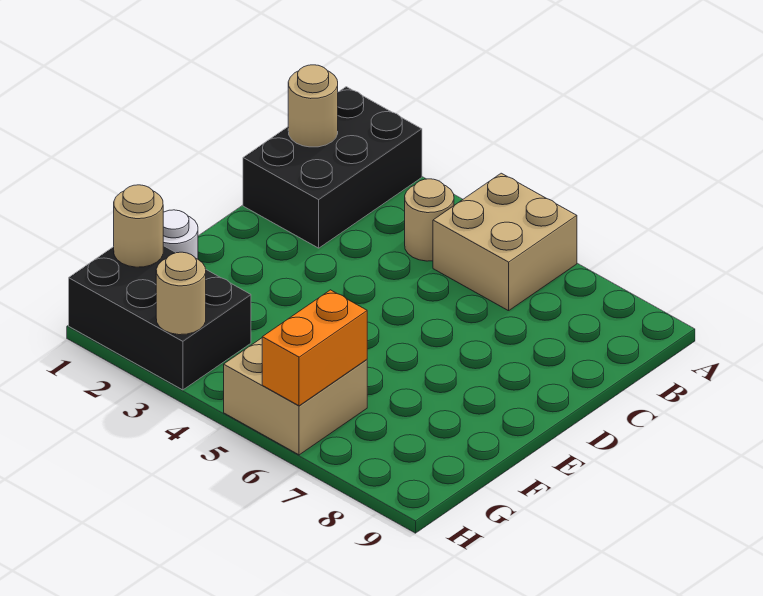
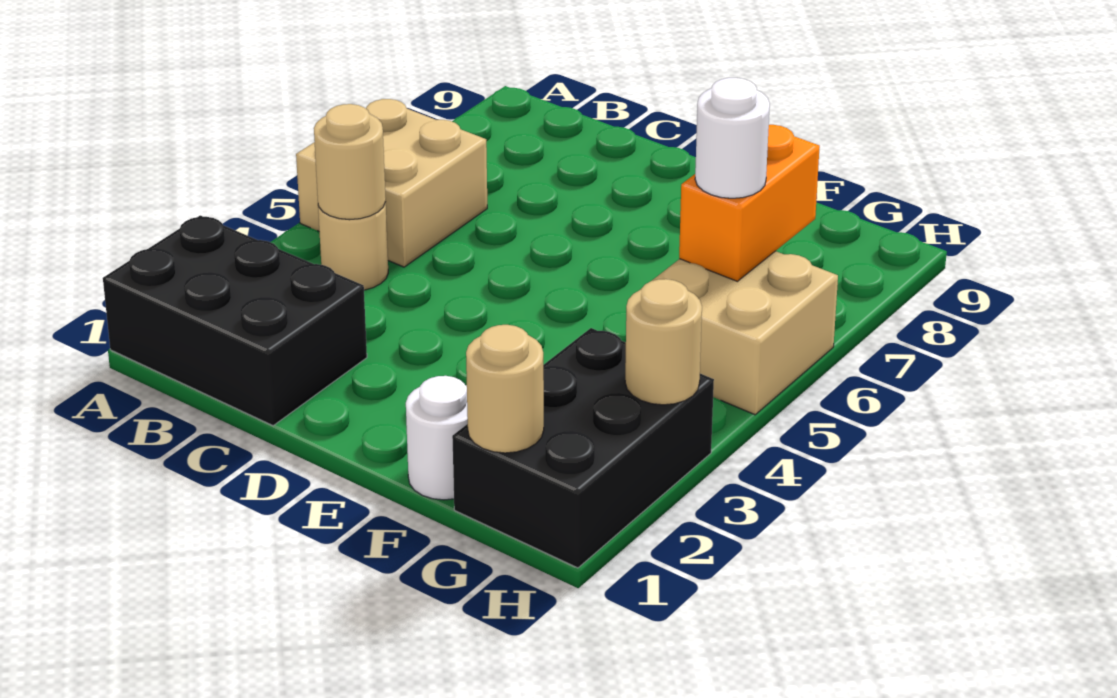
tan round brick B1 level 2 -> tan round brick B4 level 2
orange brick G6:H6 level 2 -> orange brick G6:G7 level 2
none -> white round brick G6 level 3

